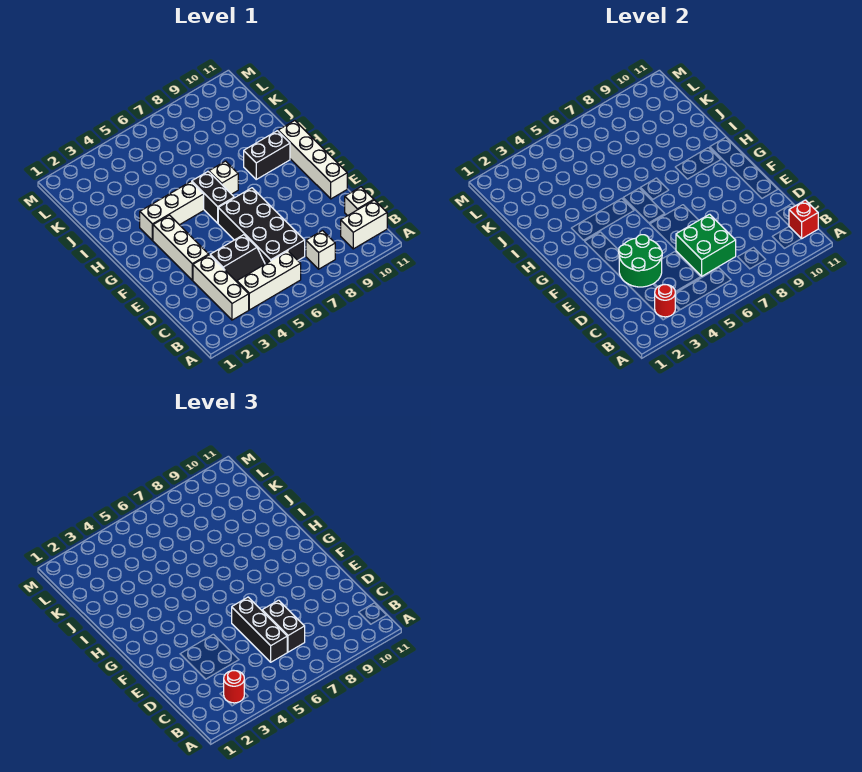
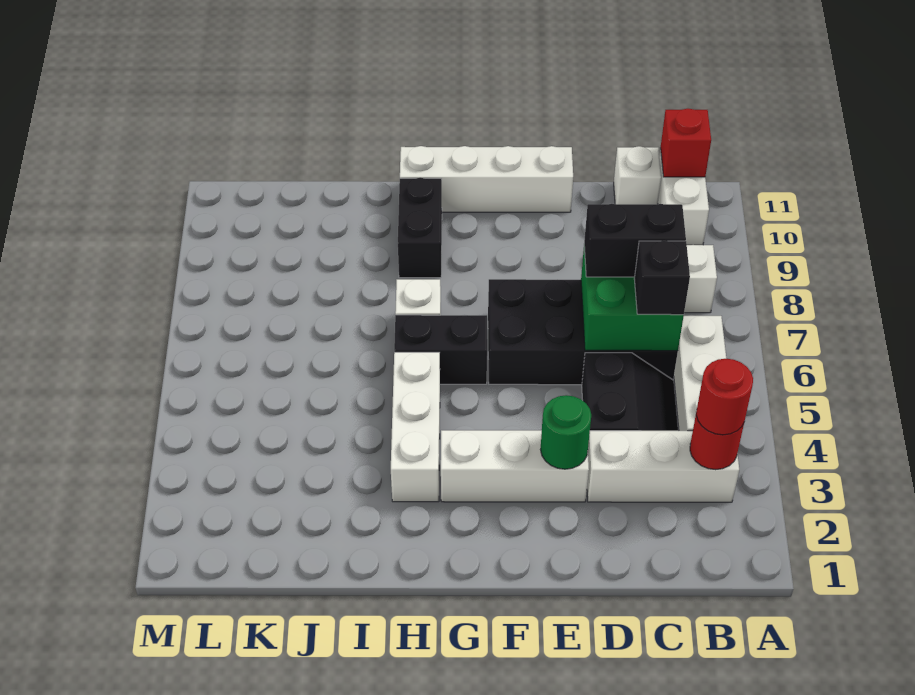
black brick C6:E6 level 3 -> black brick C6 level 3
green round brick D3:E4 level 2 -> green round brick E3 level 2

